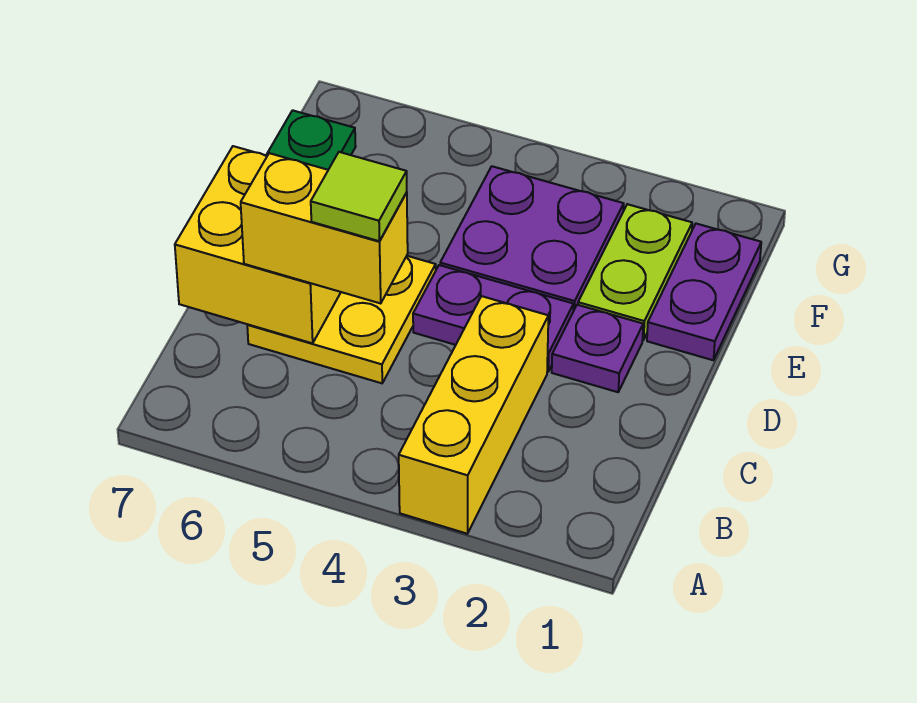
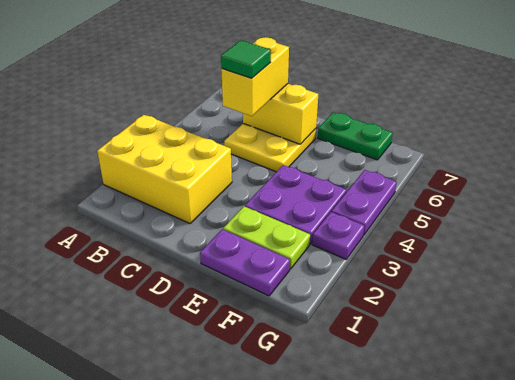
yellow brick A3:C3 level 1 -> yellow brick A2:C3 level 1
lime tile C5 level 4 -> green tile C5 level 4
yellow brick C6:D7 level 2 -> yellow brick C6:D6 level 2
purple plate D2 level 1 -> purple plate G3 level 1
purple plate D3:D4 level 1 -> purple plate G4:G5 level 1

